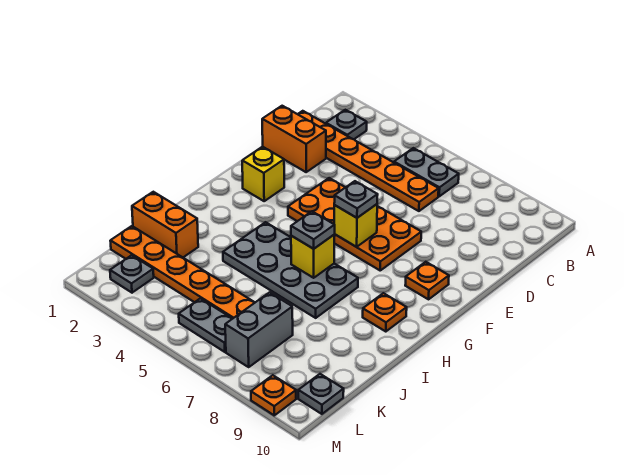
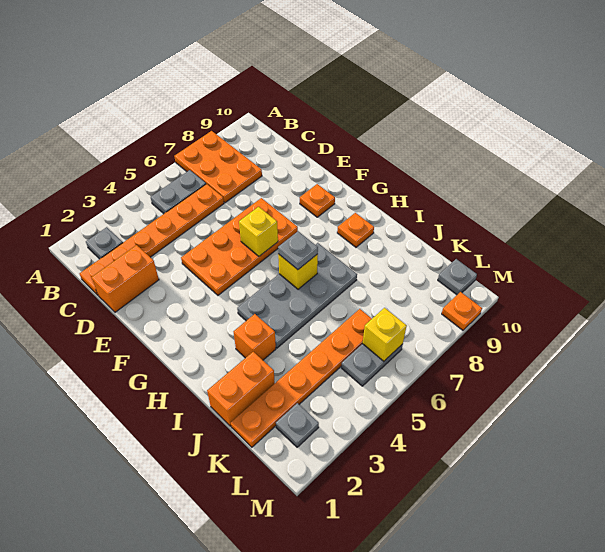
none -> orange plate A7:C8 level 1
yellow brick F2 level 1 -> yellow brick L6 level 2
grey plate F6 level 3 -> none
none -> orange brick I3 level 1
grey brick K7:L7 level 1 -> none

